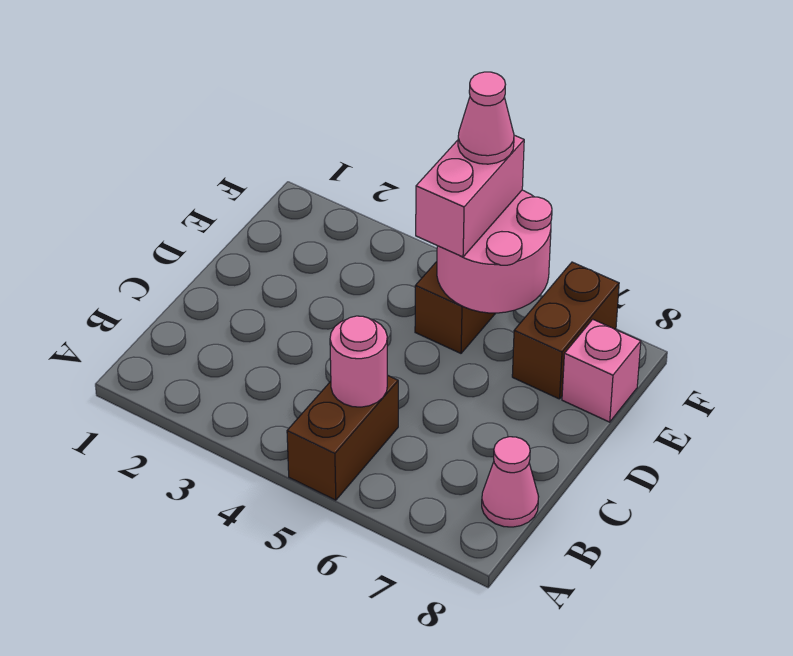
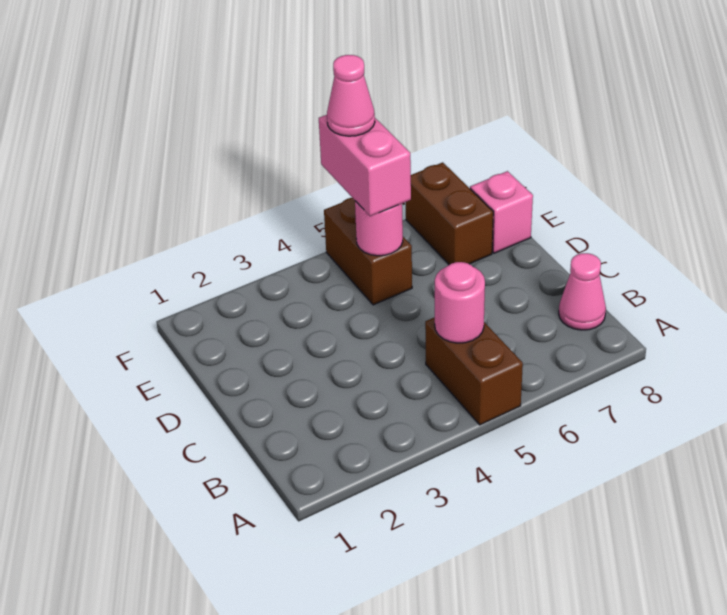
pink round brick E5:F6 level 2 -> pink round brick E5 level 2

